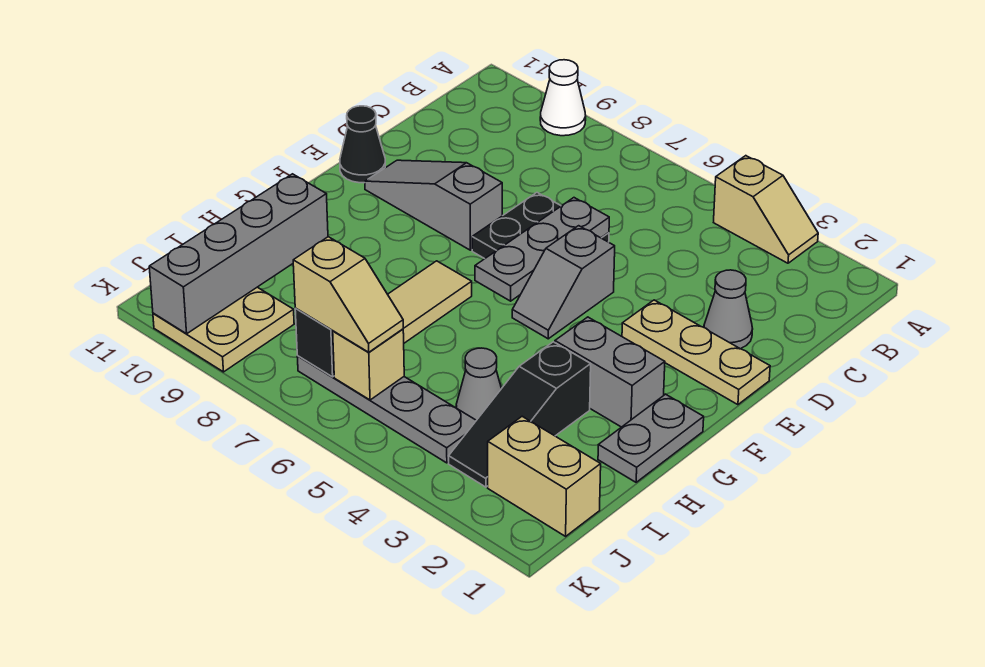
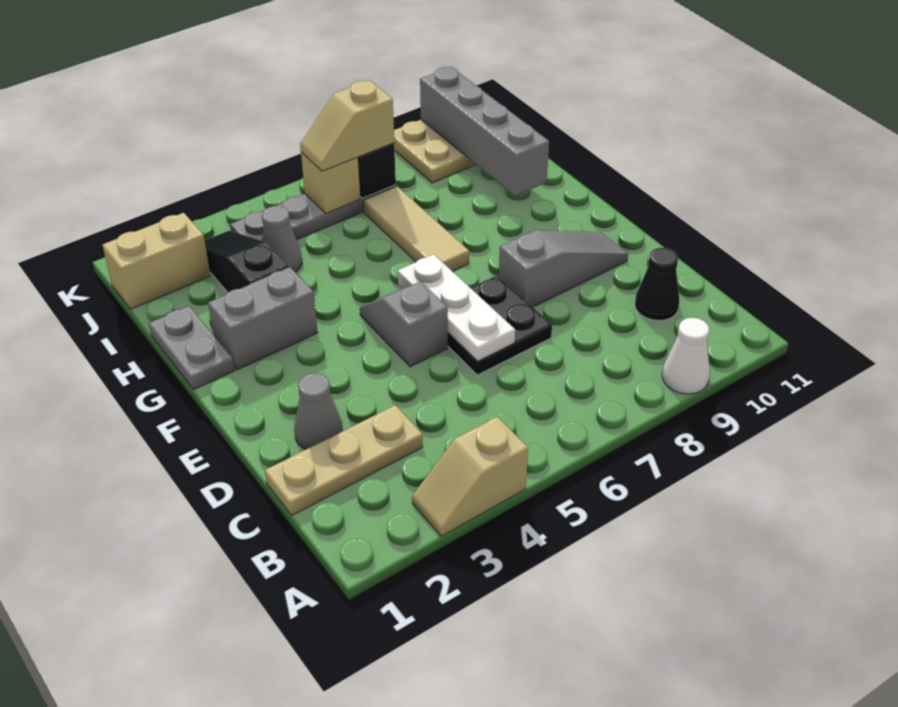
grey plate D6:F6 level 2 -> white plate D6:F6 level 2
tan plate E1:E3 level 1 -> tan plate C1:C3 level 1
black cone E11 level 1 -> black cone C10 level 1

